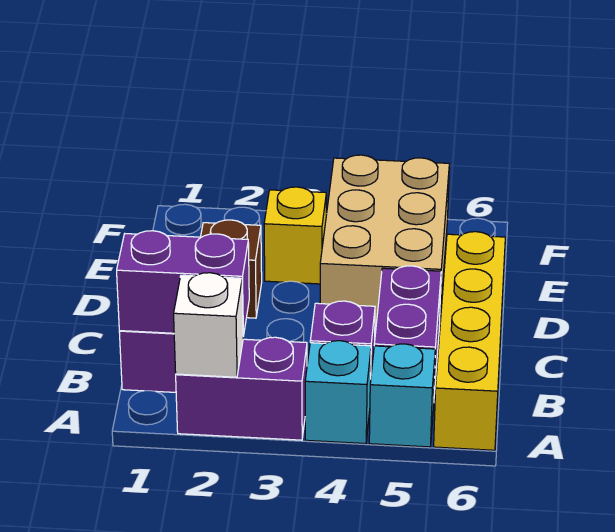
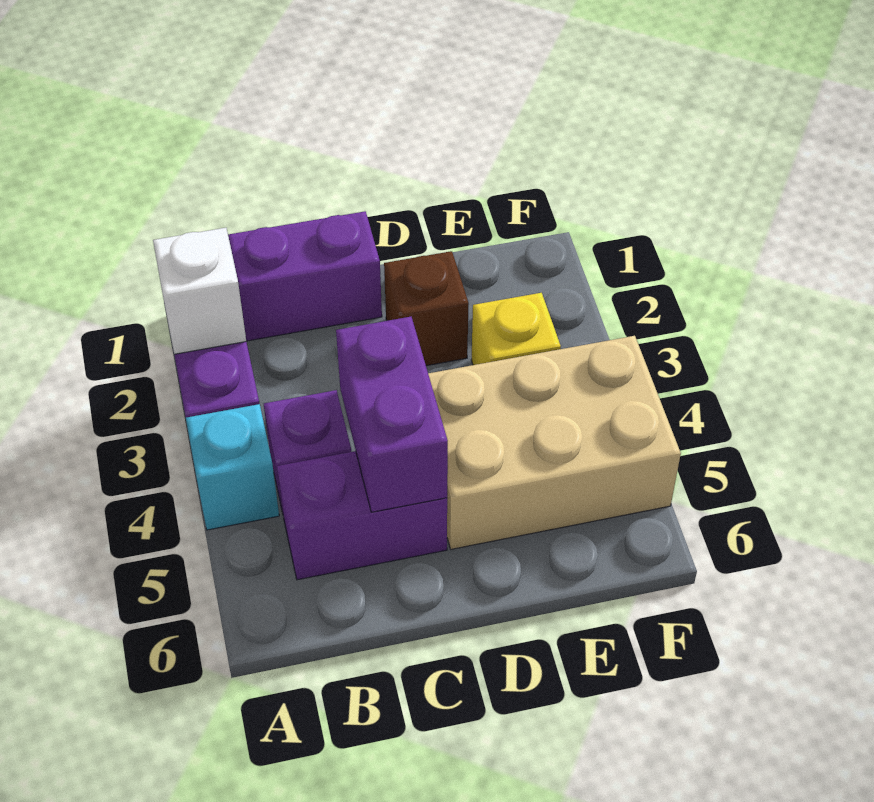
cyan brick A5 level 1 -> none
yellow brick A6:D6 level 1 -> none
purple brick B1:B2 level 2 -> purple brick C4:C5 level 2

